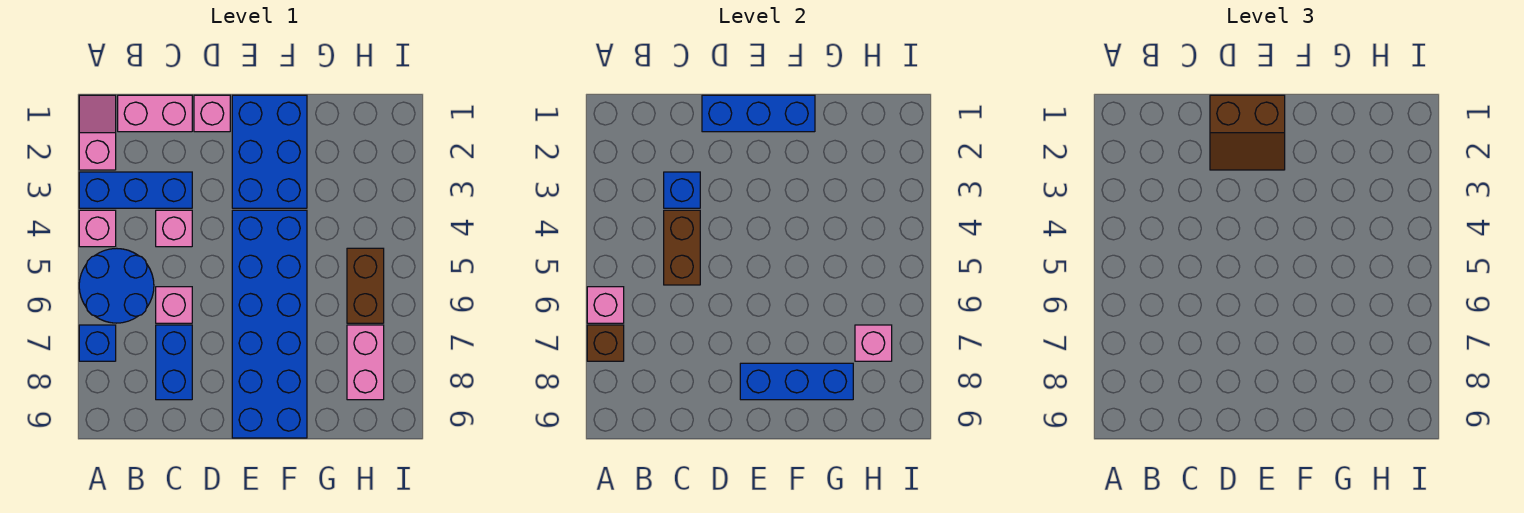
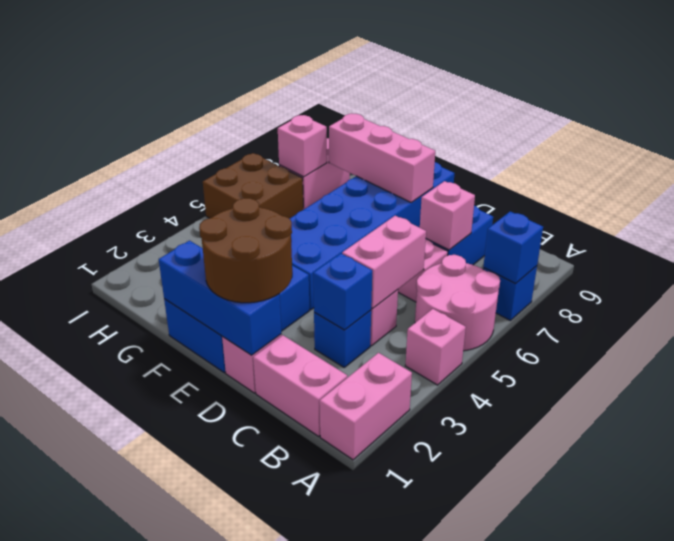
pink slope A1:A2 level 1 top 2 -> pink brick A1:A2 level 1
blue brick A3:C3 level 1 -> blue brick C3 level 1
blue round brick A5:B6 level 1 -> pink round brick A5:B6 level 1
pink brick A6 level 2 -> pink brick C7 level 2
brown brick A7 level 2 -> blue brick A7 level 2
brown brick C4:C5 level 2 -> pink brick C4:C5 level 2
brown slope D1:E2 level 3 top 1 -> brown round brick D1:E2 level 3
blue brick E8:G8 level 2 -> pink brick E8:G8 level 2
brown brick H5:H6 level 1 -> brown brick H5:I6 level 1

